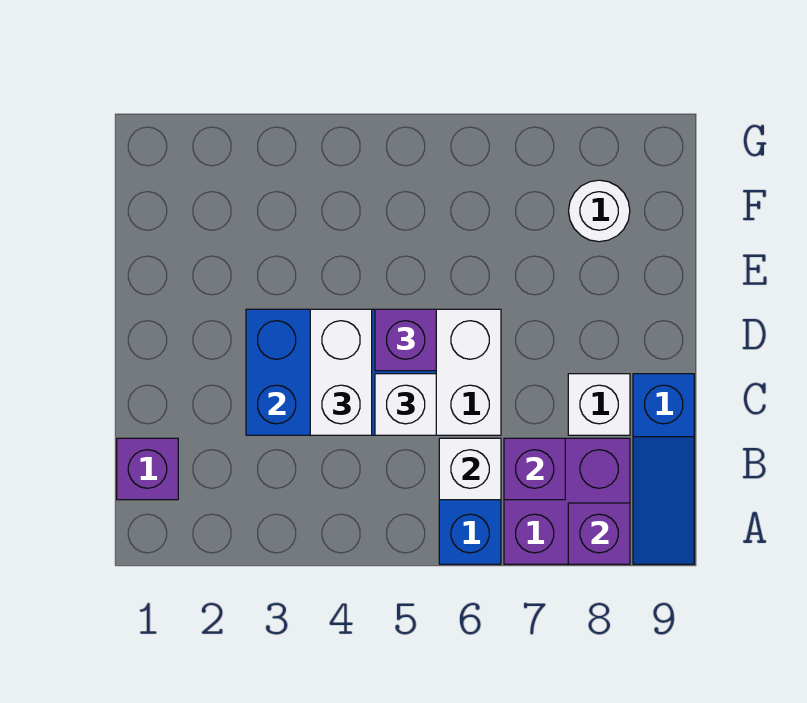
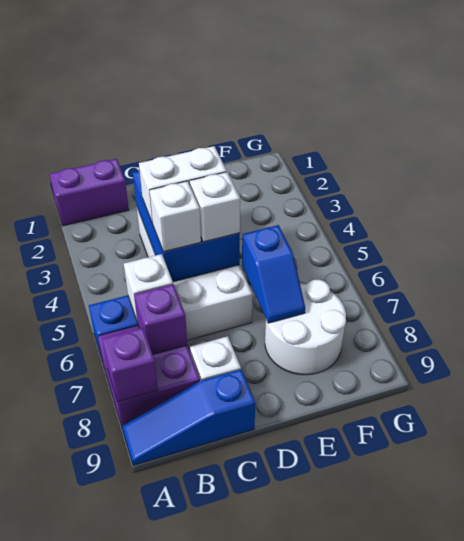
purple brick B1 level 1 -> purple brick A1:B1 level 1
purple brick D5 level 3 -> white brick D5 level 3
none -> blue slope E6:E7 level 2 top 6
white round brick F8 level 1 -> white round brick E7:F8 level 1

